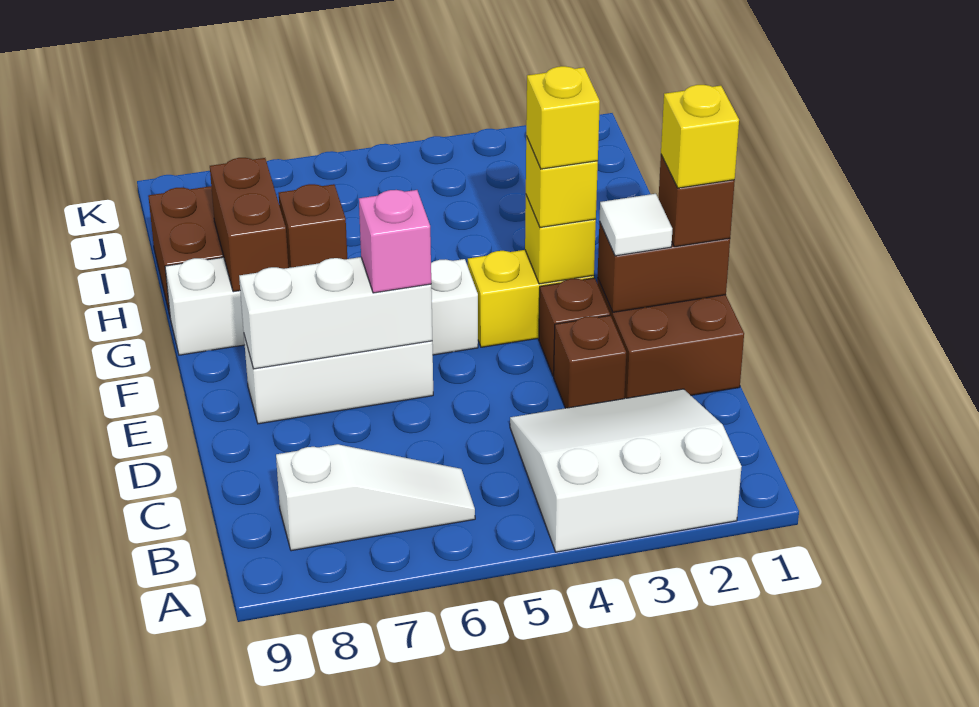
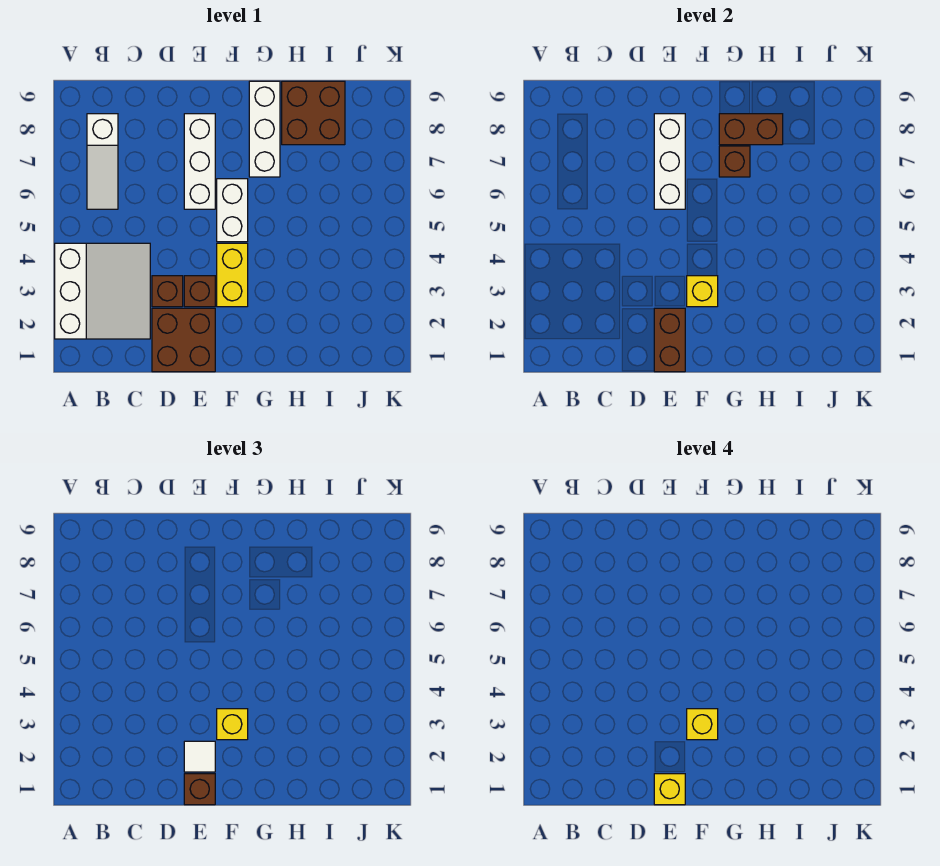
pink brick E6 level 3 -> none

